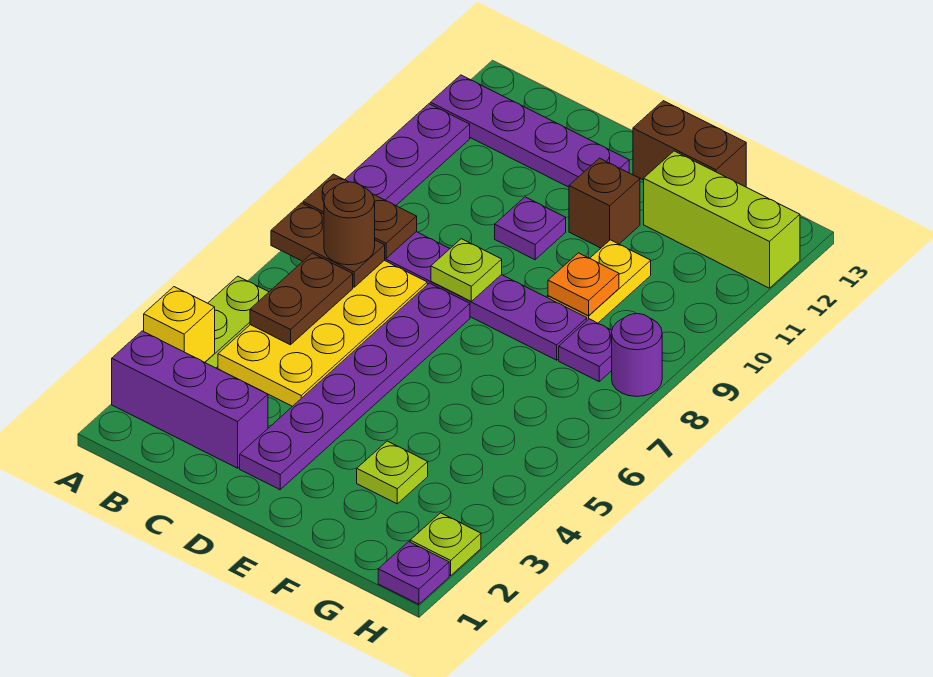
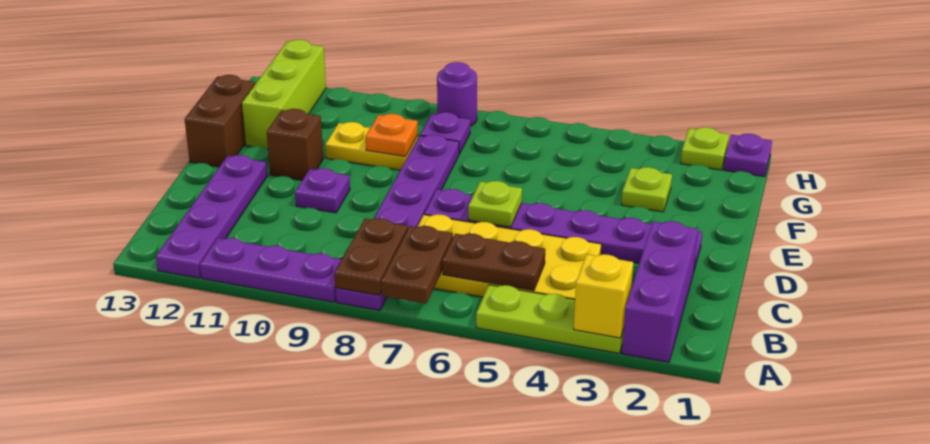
brown round brick B7 level 3 -> none
lime plate D8 level 2 -> lime plate D6 level 2

